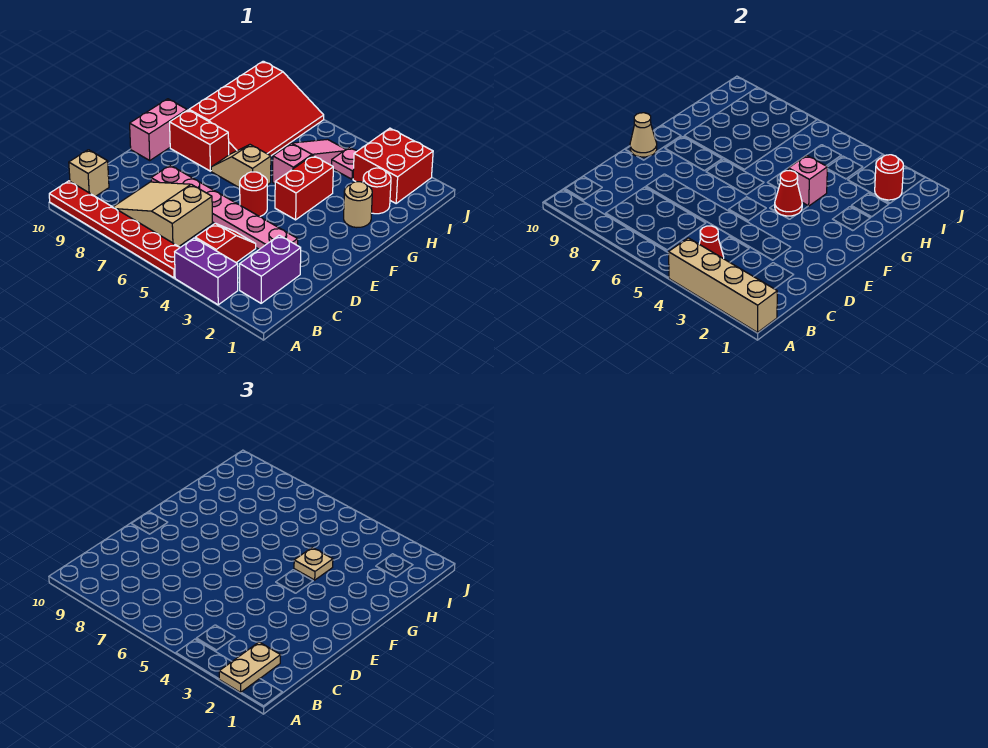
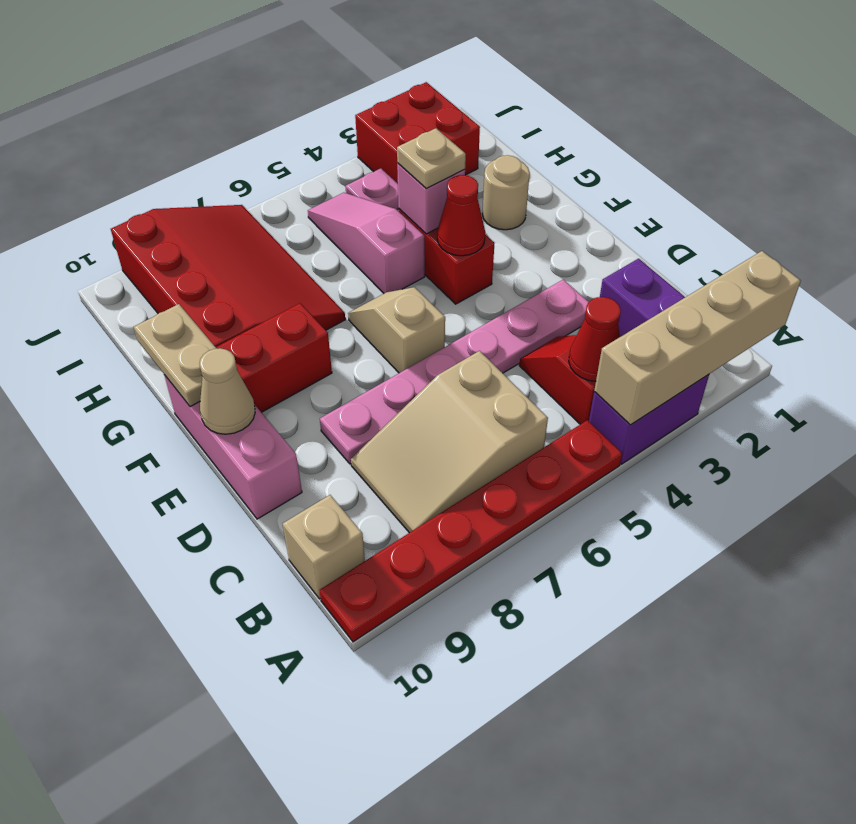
tan plate A2:B2 level 3 -> tan plate F10:G10 level 2
red round brick E5 level 1 -> none
pink brick E10:F10 level 1 -> pink brick D10:F10 level 1
tan slope F6:F7 level 1 top 6 -> tan slope E6:F6 level 1 top E
red round brick H2 level 1 -> none
red round brick I2 level 2 -> none

